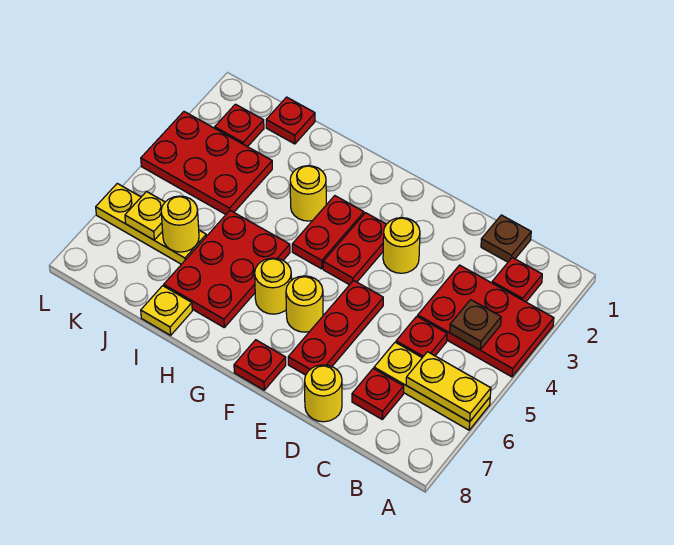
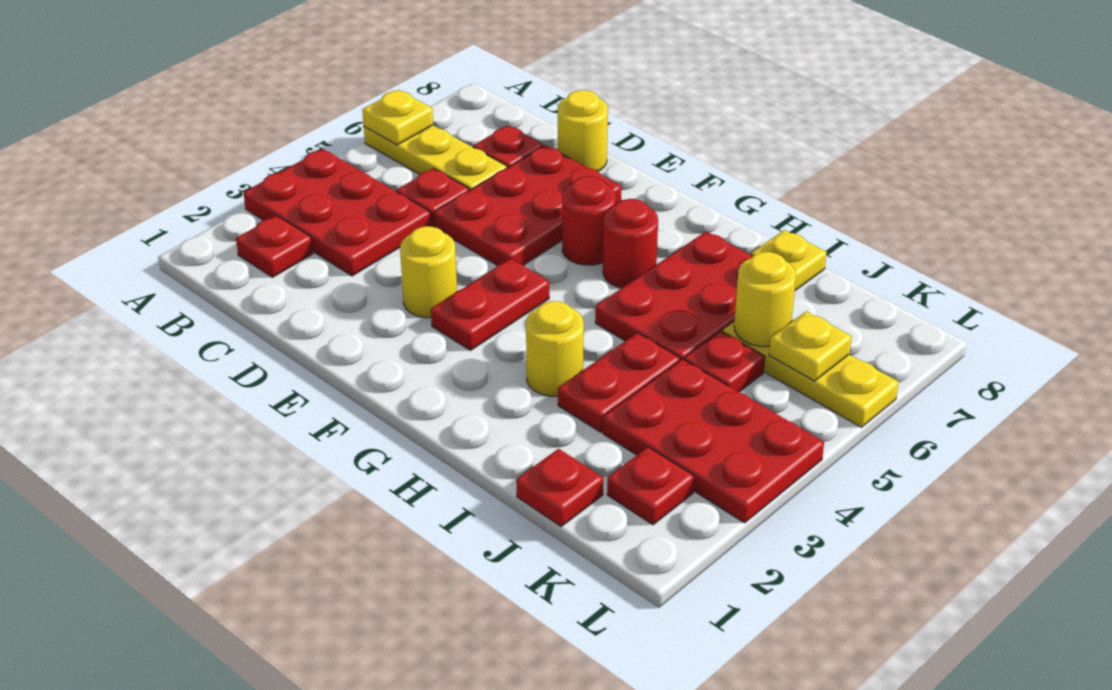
yellow plate A6:B6 level 2 -> yellow plate A6 level 2
brown plate B4 level 2 -> none
brown plate C1 level 1 -> none
red plate E5:E7 level 1 -> red plate D5:E7 level 1
yellow round brick F6 level 1 -> red round brick F6 level 1
red plate F8 level 1 -> red plate J5 level 1
red plate G3:G4 level 1 -> red plate I3:I4 level 1
yellow round brick G6 level 1 -> red round brick G6 level 1

